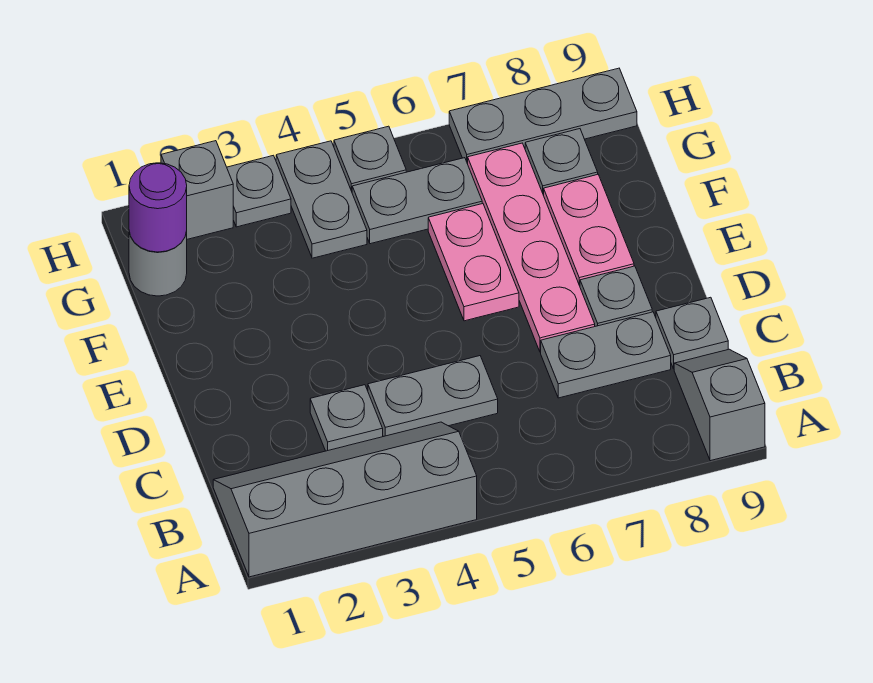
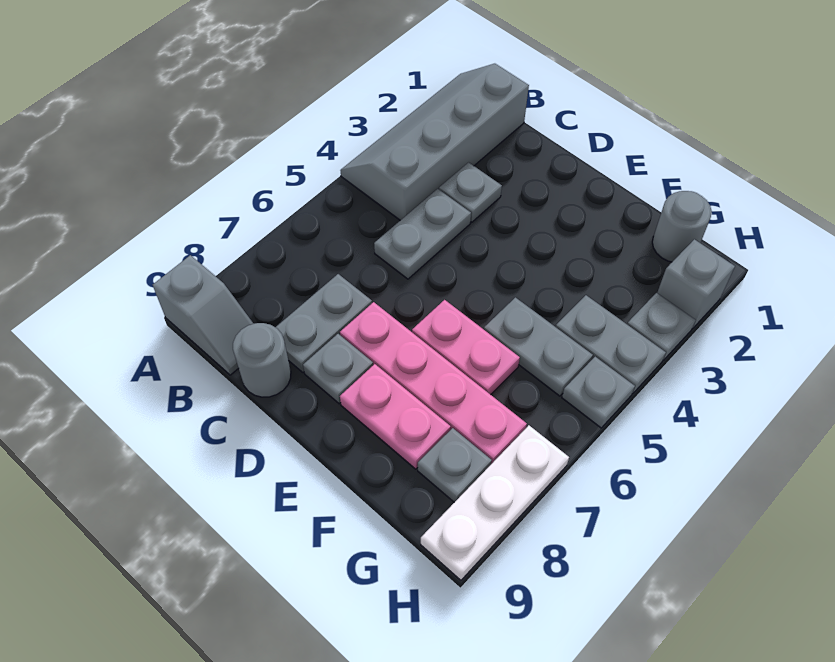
grey slope A1:B4 level 1 top A -> grey slope A1:B4 level 1 top B
grey plate C9 level 1 -> grey round brick C9 level 1
purple round brick G1 level 2 -> none
grey plate G5:G6 level 1 -> grey plate F5:G5 level 1
grey plate H7:H9 level 1 -> white plate H7:H9 level 1

